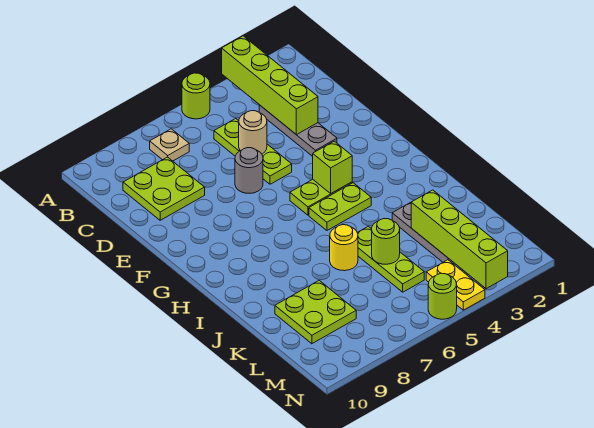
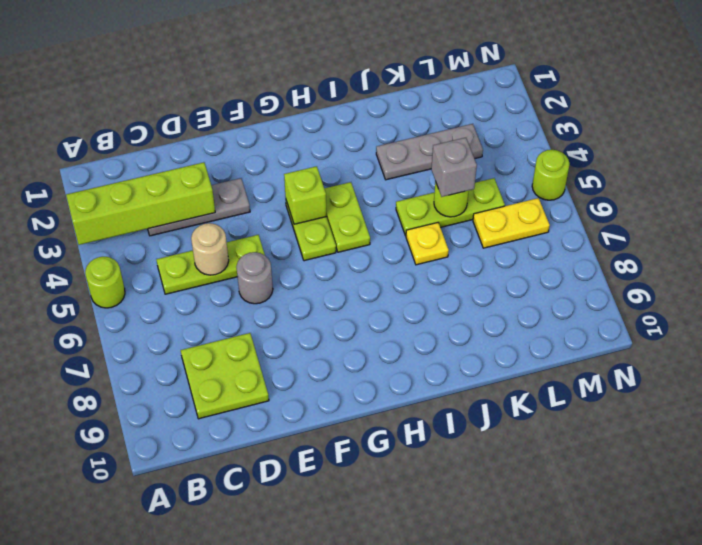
tan plate B7 level 1 -> none
yellow round brick J6 level 1 -> yellow plate J6 level 1
lime brick K3:N3 level 2 -> none
none -> grey brick K5 level 3
lime plate K8:L9 level 1 -> none
yellow plate M4:N4 level 1 -> yellow plate L6:M6 level 1

